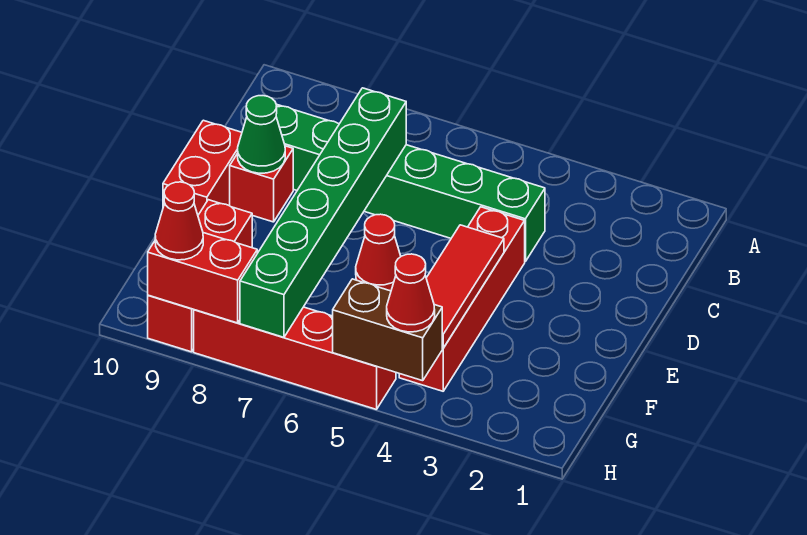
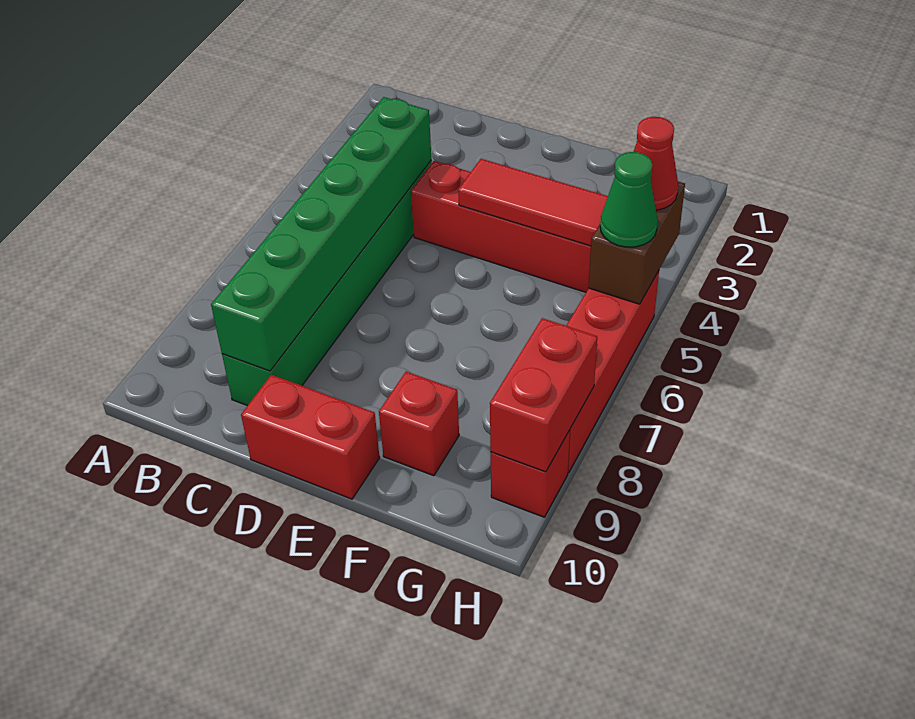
green brick C7:H7 level 2 -> green brick C4:C9 level 2
red brick D9 level 1 -> none
green cone D9 level 2 -> green cone H5 level 3
red cone E6 level 1 -> none
red cone H9 level 3 -> none

